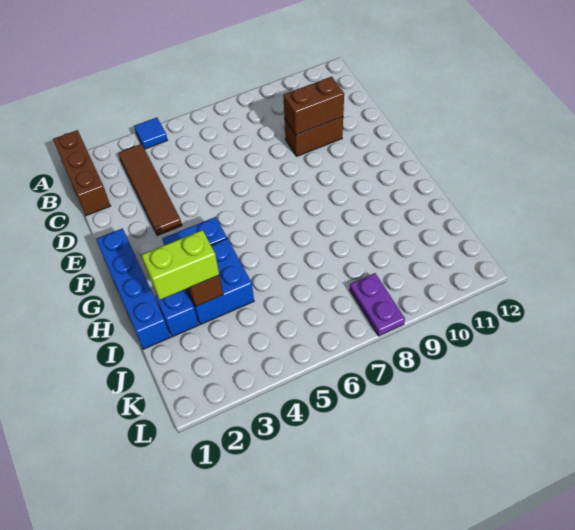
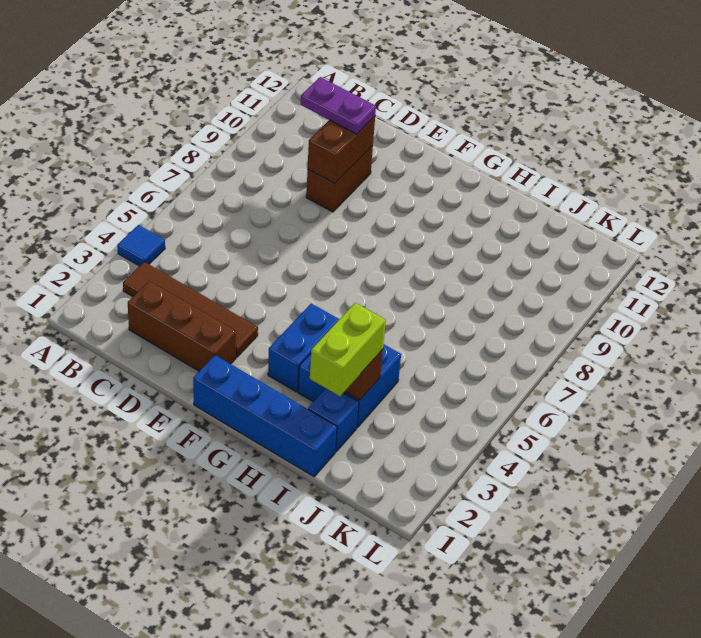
brown brick A1:C1 level 1 -> brown brick C2:E2 level 1
purple plate K8:L8 level 1 -> purple plate C10:D10 level 3

